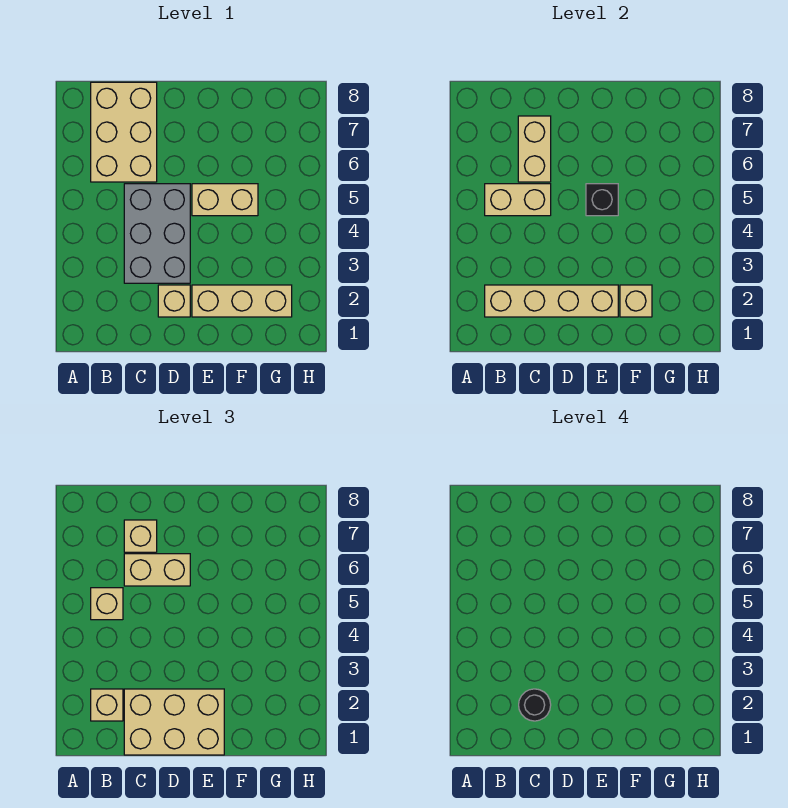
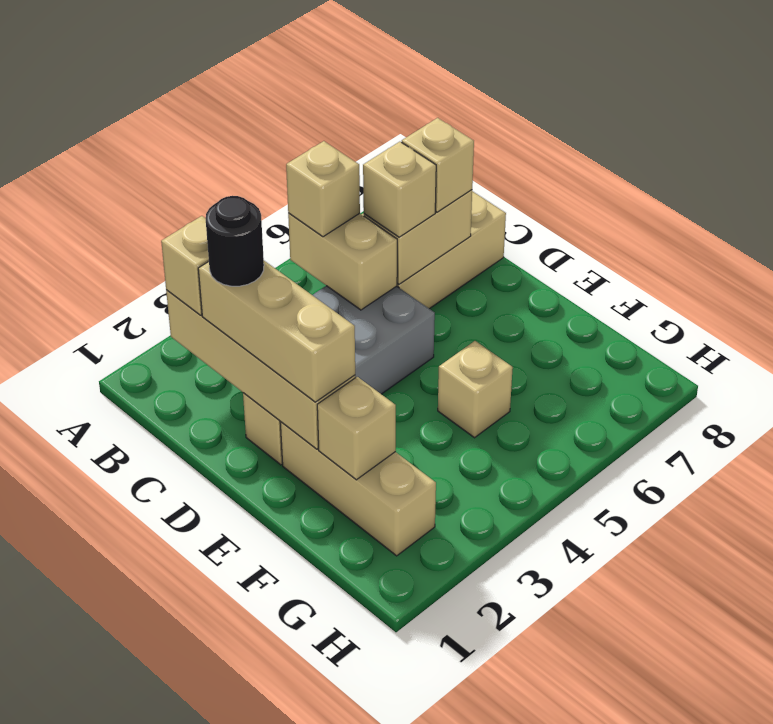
tan brick C1:E2 level 3 -> tan brick C2:E2 level 3
tan brick C6:D6 level 3 -> tan brick C6 level 3
tan brick E5:F5 level 1 -> tan brick F5 level 1
black brick E5 level 2 -> none

